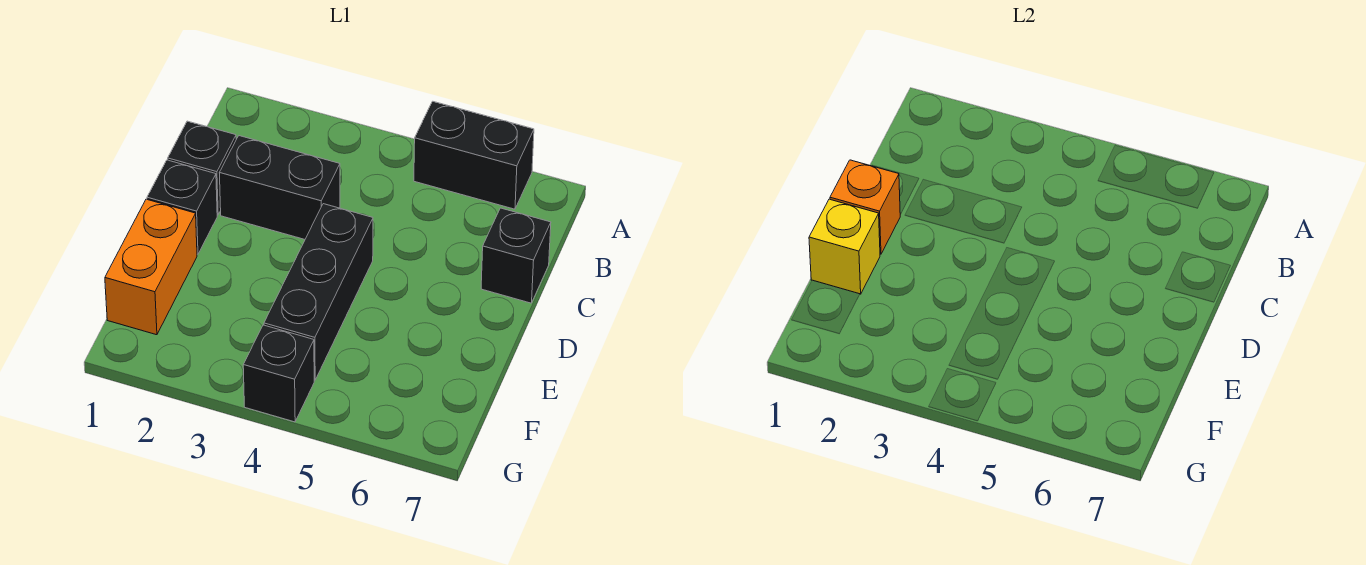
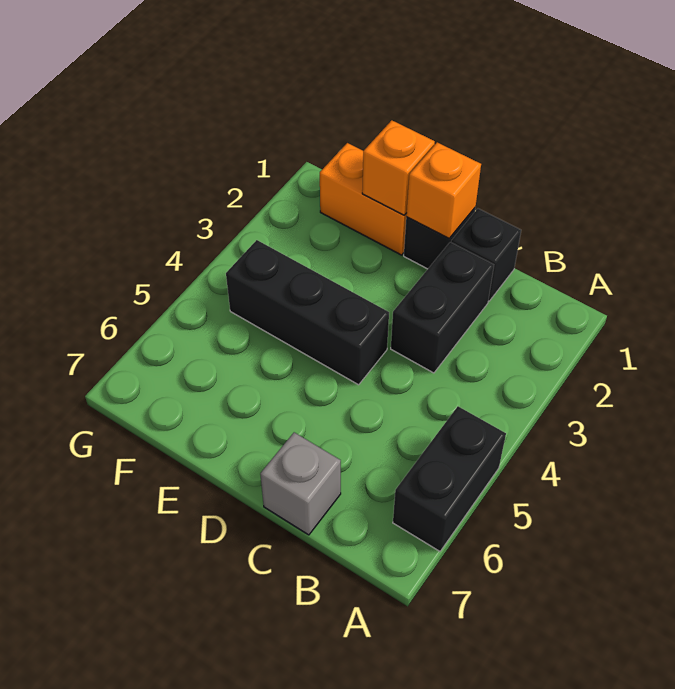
black brick C7 level 1 -> grey brick C7 level 1
yellow brick E1 level 2 -> orange brick E1 level 2
black brick G4 level 1 -> none

